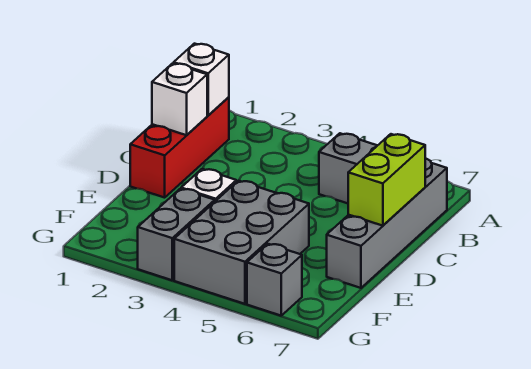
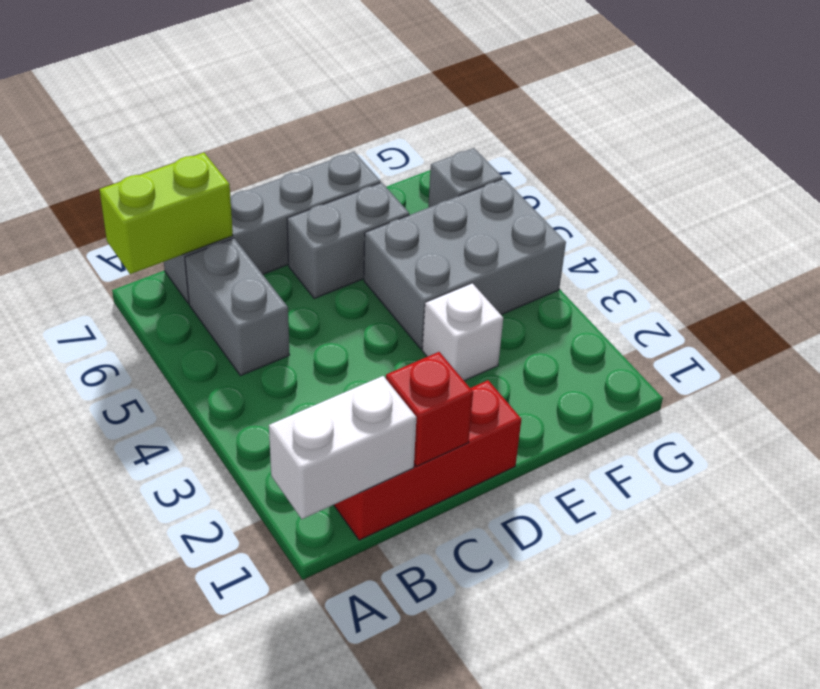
white brick B1 level 2 -> white brick A1:B1 level 2
white brick C1 level 2 -> red brick C1 level 2
lime brick C7:D7 level 2 -> lime brick A7:B7 level 2
grey brick F3:G3 level 1 -> grey brick D6:E6 level 1

